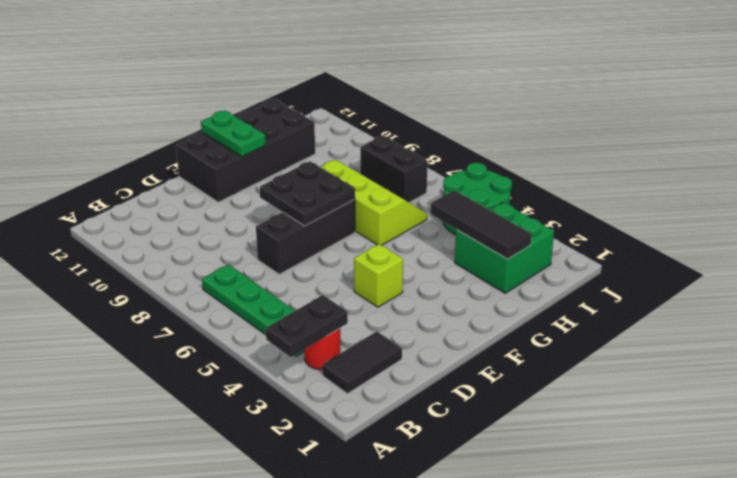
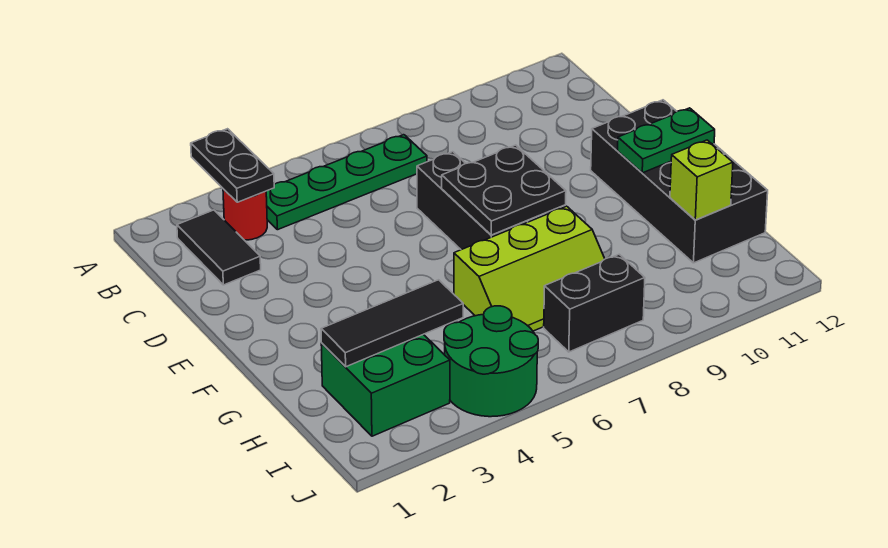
lime brick E4 level 1 -> lime brick H11 level 2

